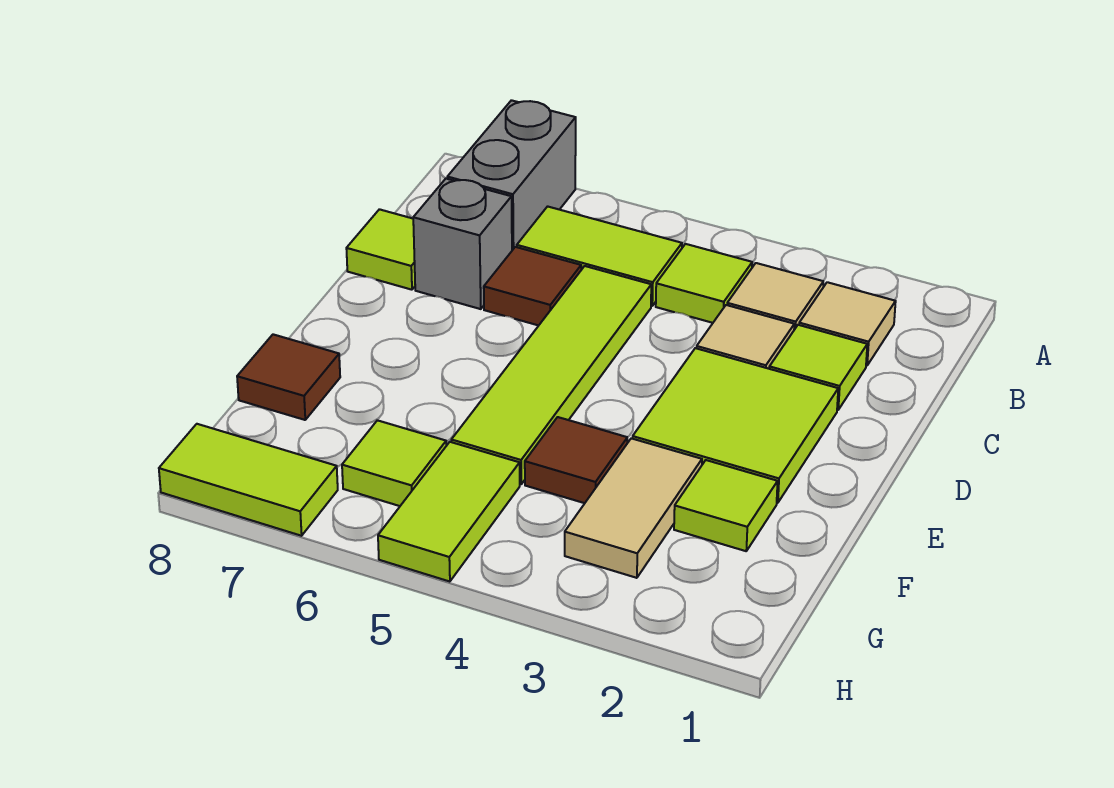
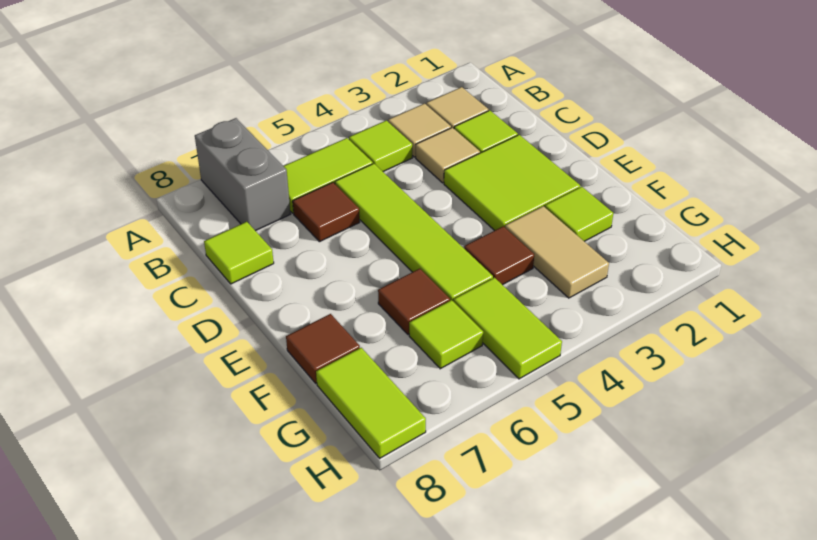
grey brick C7 level 1 -> none
none -> brown tile F6 level 1
lime tile H7:H8 level 1 -> lime tile G8:H8 level 1

